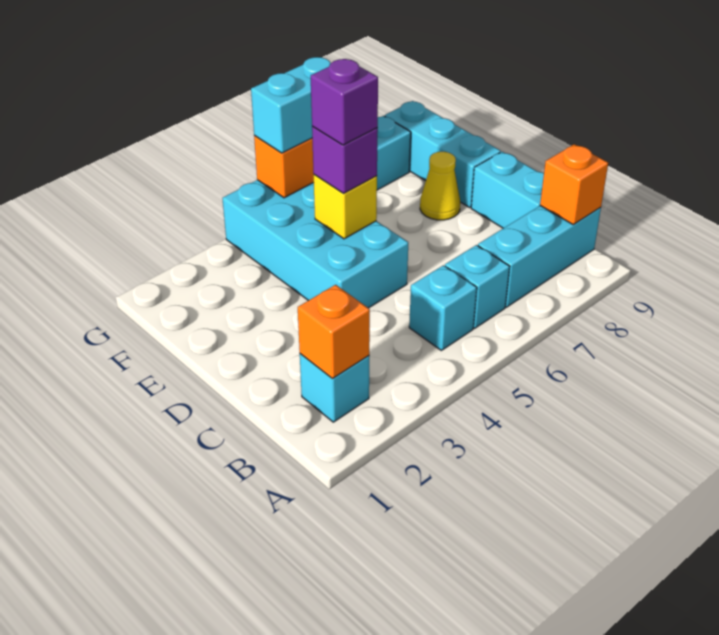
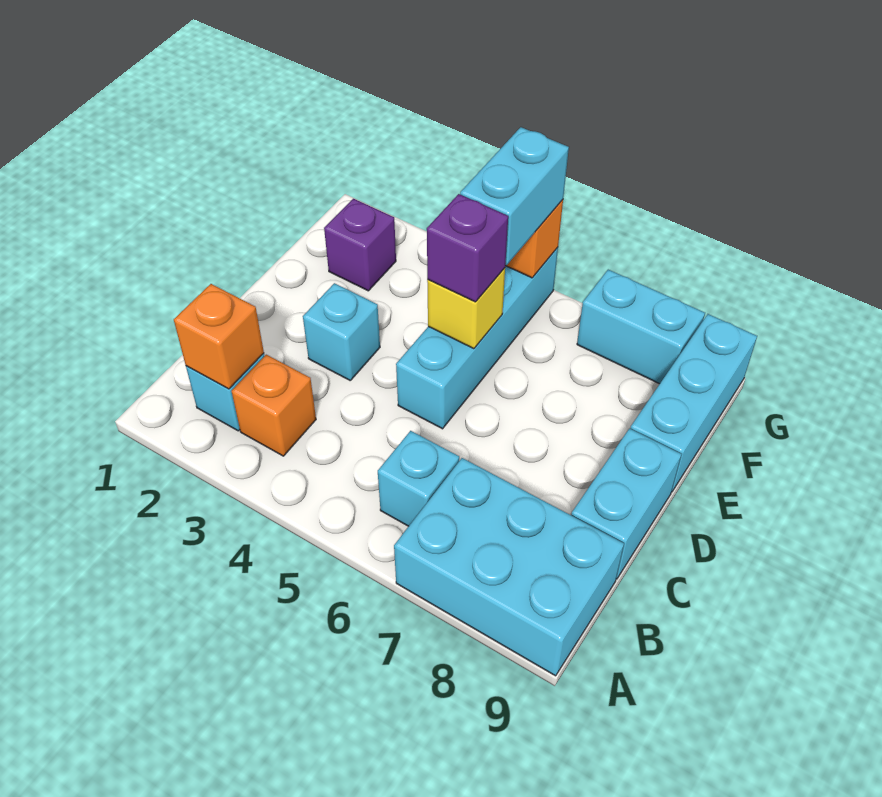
cyan brick B5 level 1 -> cyan brick D3 level 1
cyan brick B7:B9 level 1 -> cyan brick A7:B9 level 1
orange brick B9 level 2 -> orange brick B3 level 1
cyan brick D4:G5 level 1 -> cyan brick D5:G5 level 1
purple brick E5 level 4 -> purple brick F2 level 1
yellow cone E8 level 1 -> none
cyan brick G5:G6 level 3 -> cyan brick F5:G5 level 3

